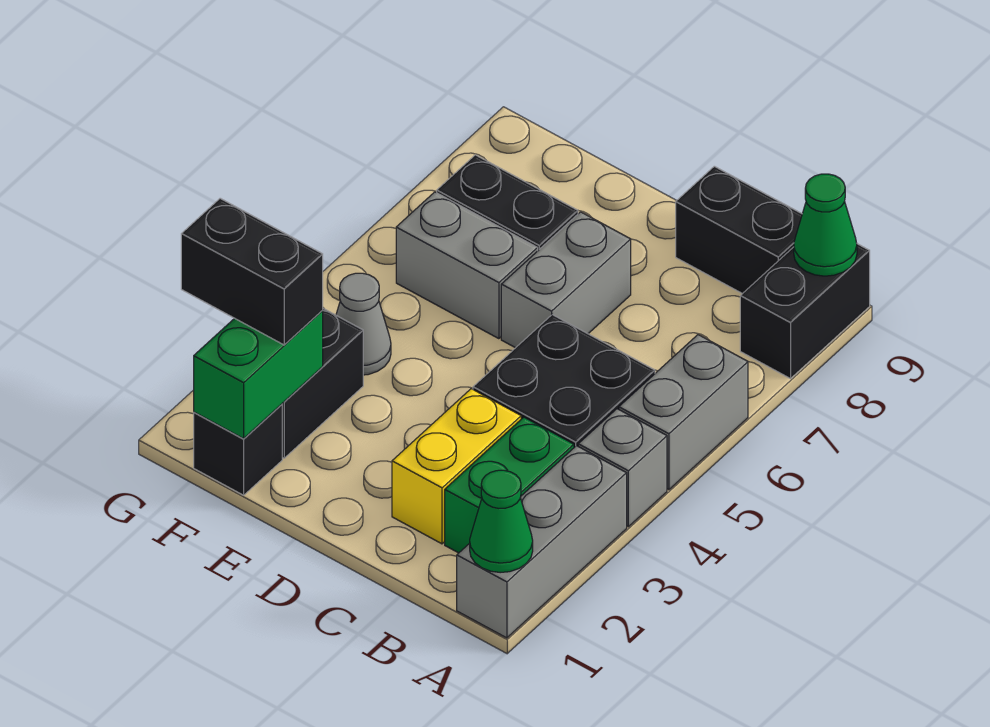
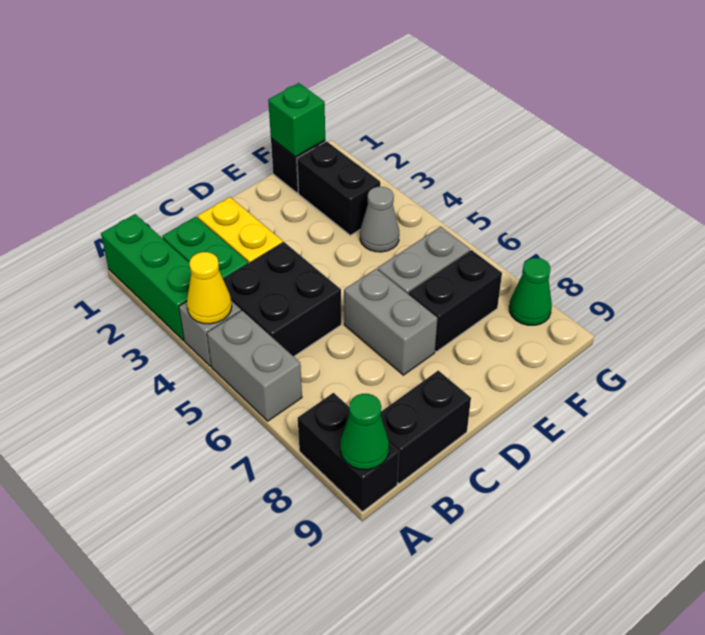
grey brick A1:A3 level 1 -> green brick A1:A3 level 1
green cone A1 level 2 -> green cone G8 level 1
none -> yellow cone A4 level 2
green brick F1:F2 level 2 -> green brick F1 level 2
black brick F2:G2 level 3 -> none

